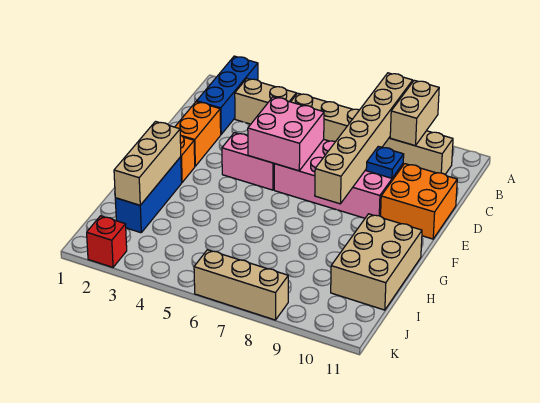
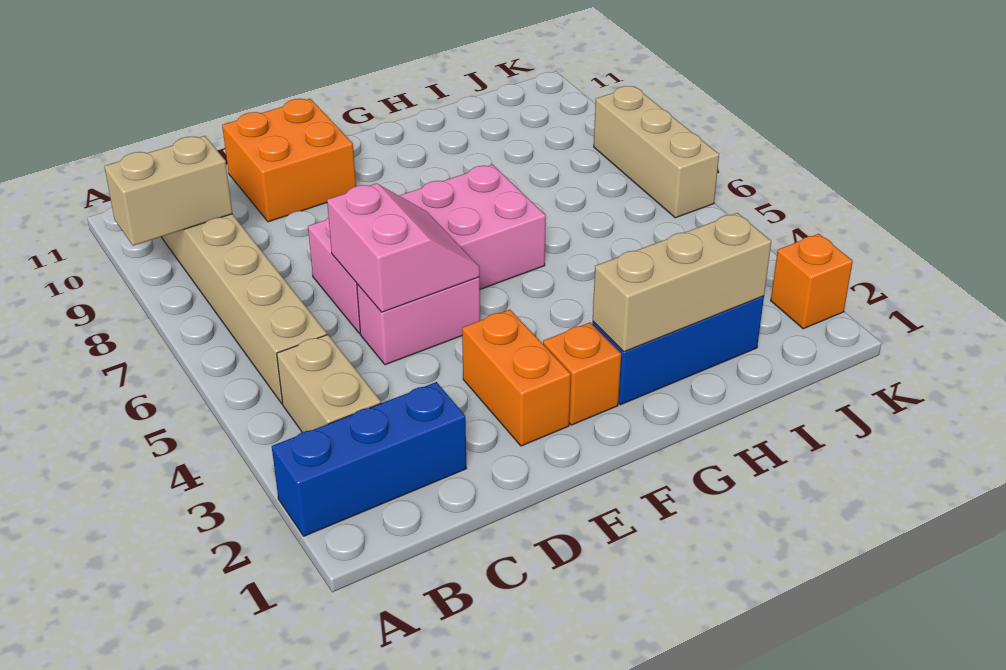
tan brick A8:F8 level 2 -> none
orange brick D2:E2 level 1 -> orange brick E2:E3 level 1
pink brick D5:E6 level 2 -> pink slope D5:E6 level 2 top D
pink brick D6:E9 level 1 -> pink brick D6:G7 level 1
blue plate D9 level 2 -> none
pink brick E4:E5 level 1 -> pink brick D5:E5 level 1
tan brick G10:I11 level 1 -> none
red brick K2 level 1 -> orange brick K2 level 1

